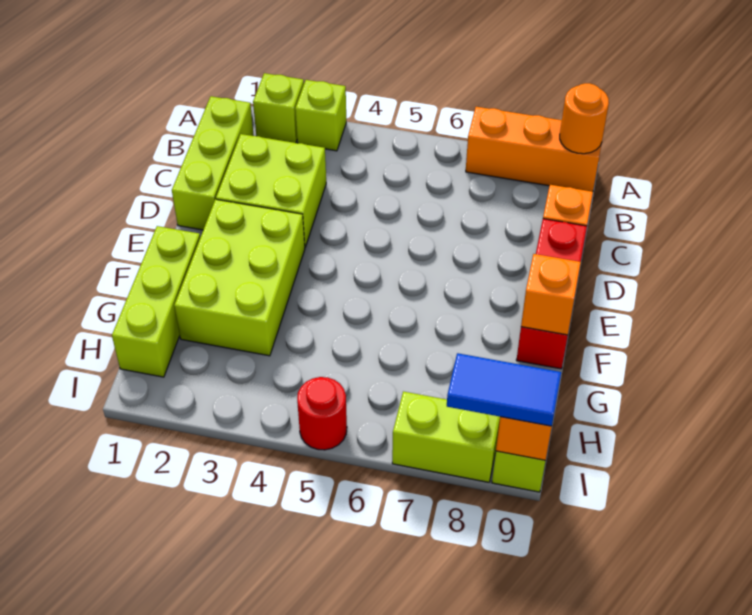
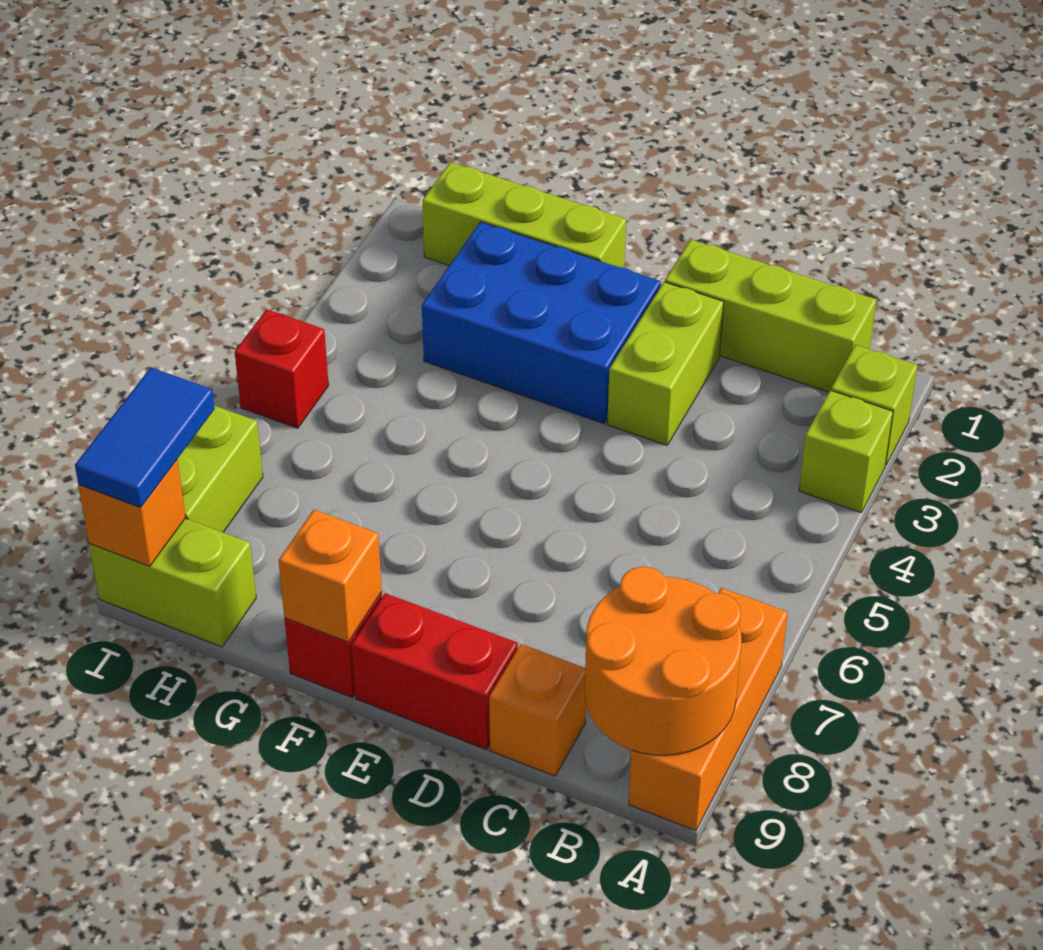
orange round brick A9 level 2 -> orange round brick A8:B9 level 2
lime brick C2:D3 level 1 -> lime brick D2:D3 level 1
lime brick E2:G3 level 1 -> blue brick E2:G3 level 1
red round brick I5 level 1 -> red brick I5 level 1

